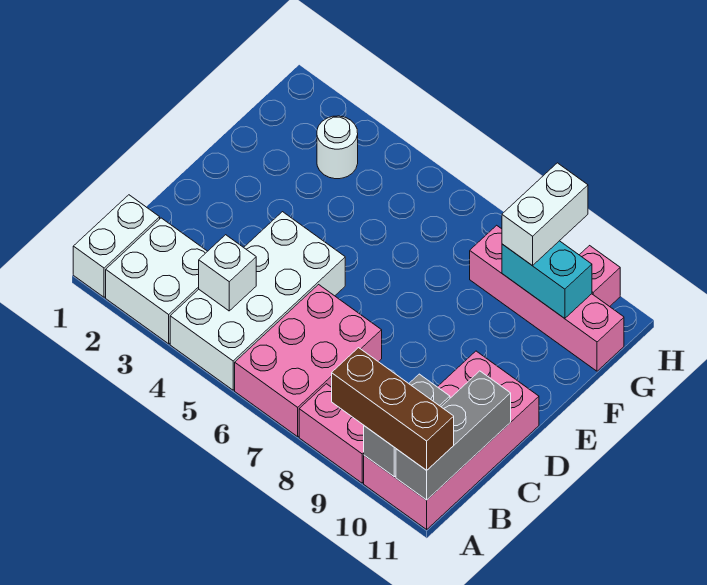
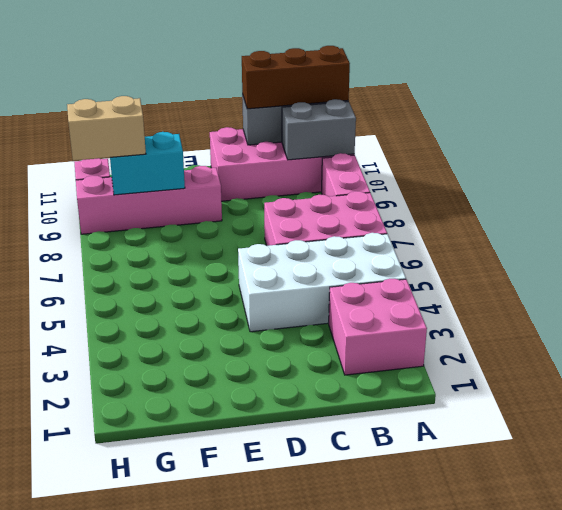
white brick A1:B1 level 1 -> none
white brick A2:B3 level 1 -> pink brick A2:B3 level 1
brown brick A9:A11 level 3 -> brown brick A11:C11 level 3
white brick B4 level 2 -> none
white round brick G3 level 1 -> none
pink brick G8:G11 level 1 -> pink brick E9:H9 level 1
cyan brick G9:G10 level 2 -> cyan brick F9:G9 level 2
white brick G9:H9 level 3 -> tan brick G9:H9 level 3

